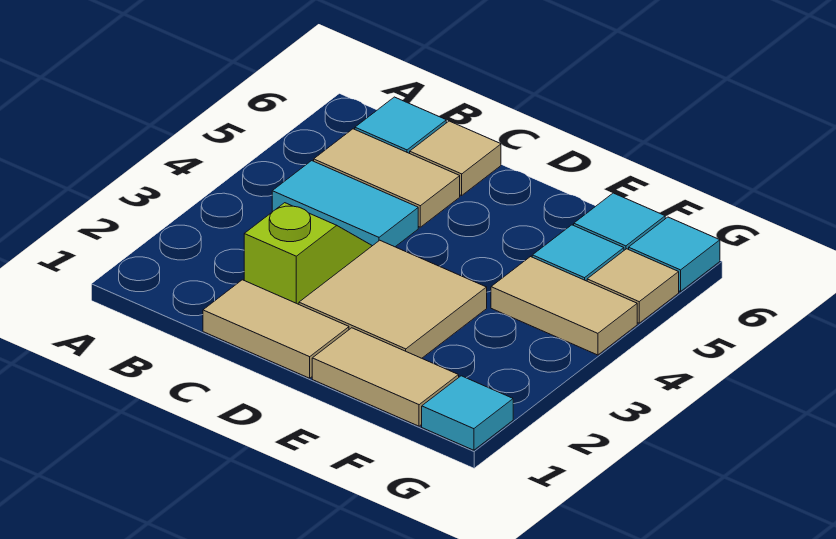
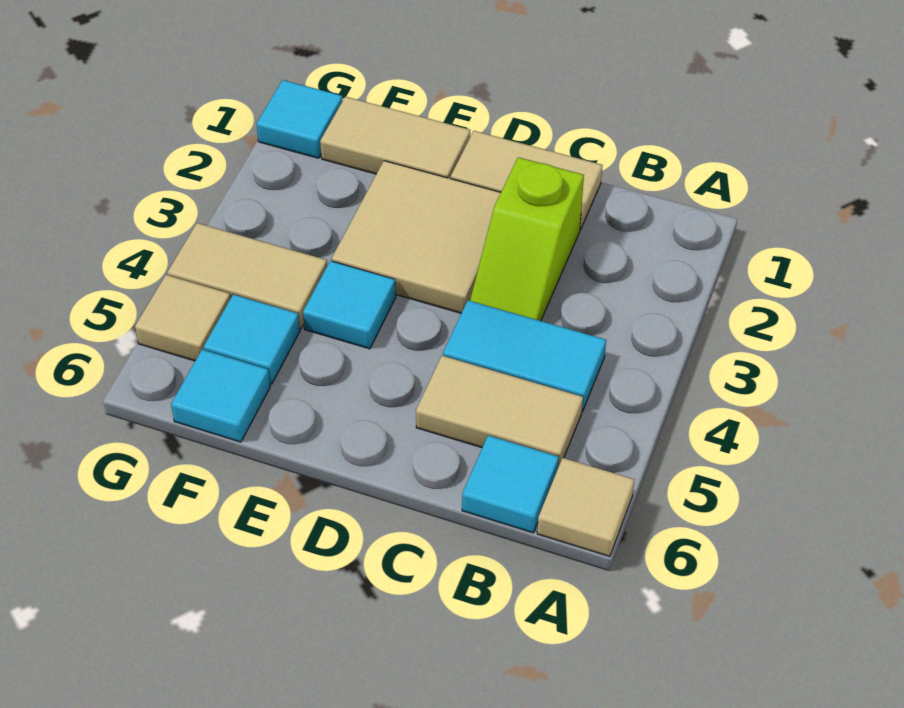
tan tile C6 level 1 -> tan tile A6 level 1
cyan tile G6 level 1 -> cyan tile E4 level 1

